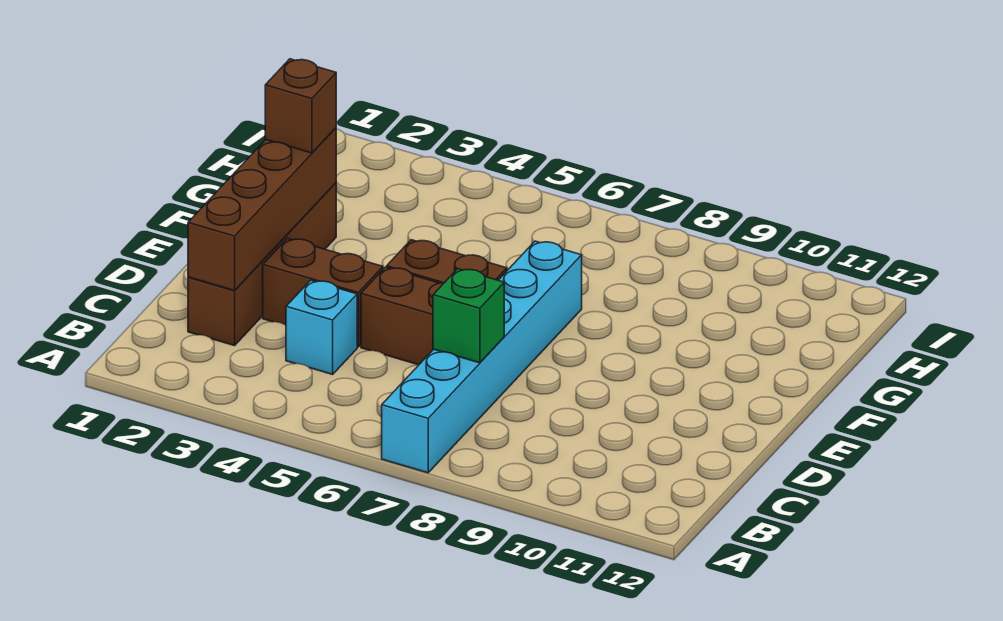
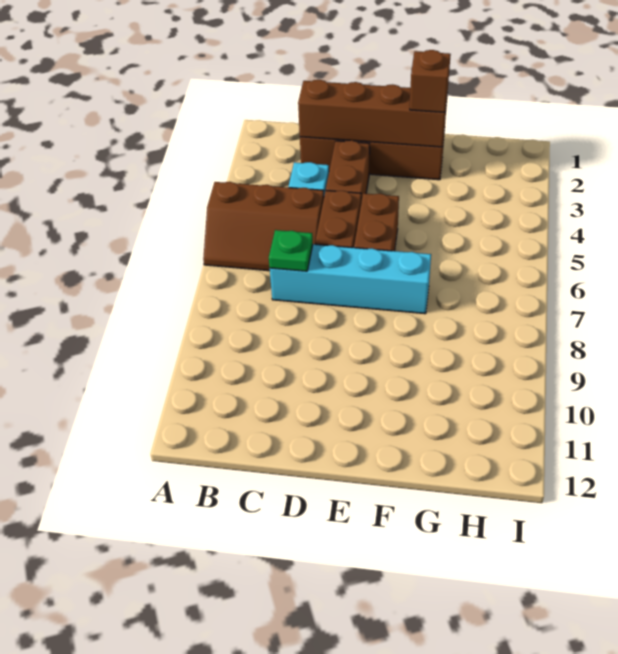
none -> brown slope A5:C6 level 1 top 5
cyan brick A7:F7 level 1 -> cyan brick C7:F7 level 1
green brick C7 level 2 -> green plate C7 level 2

